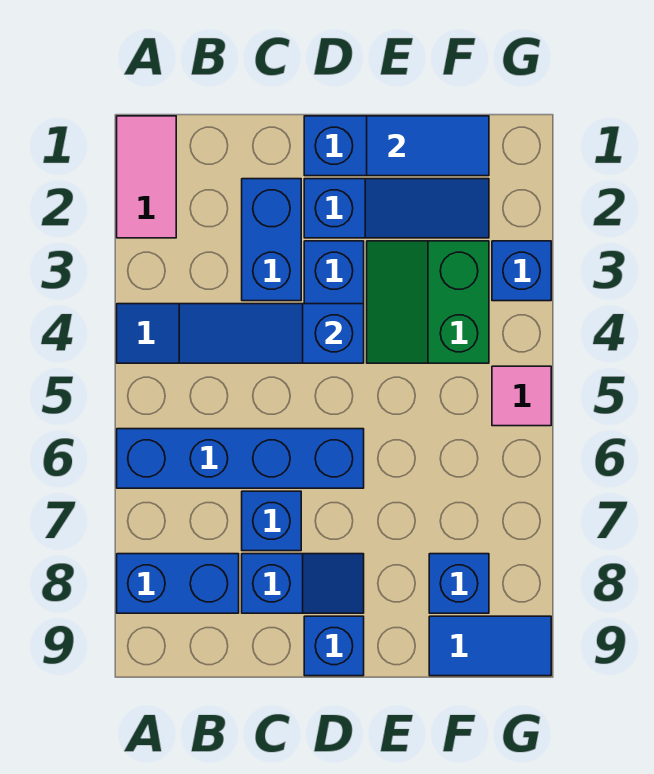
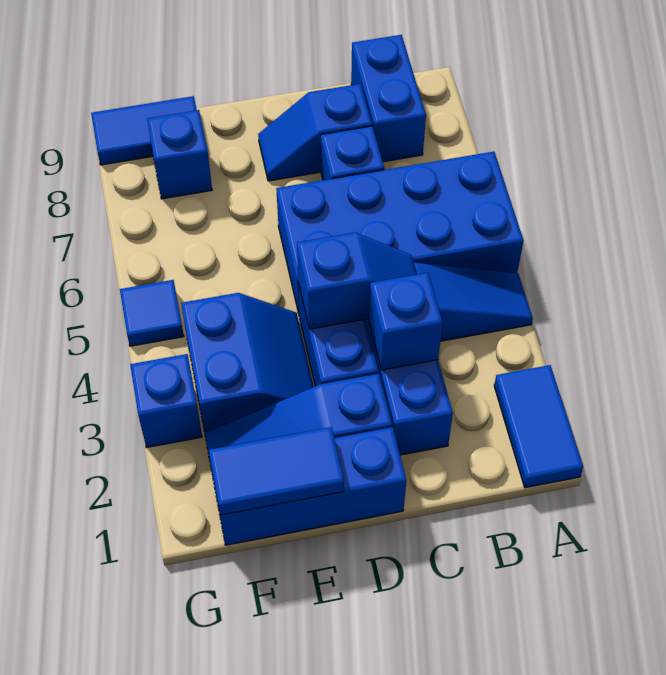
pink tile A1:A2 level 1 -> blue tile A1:A2 level 1
blue brick A6:D6 level 1 -> blue brick A5:D6 level 1
blue brick A8:B8 level 1 -> blue brick B8:B9 level 1
blue slope B4:D4 level 2 top D -> blue slope C4:D4 level 2 top D
blue brick D9 level 1 -> blue brick C3 level 2
green slope E3:F4 level 1 top F -> blue slope E3:F4 level 1 top F
pink tile G5 level 1 -> blue tile G5 level 1

